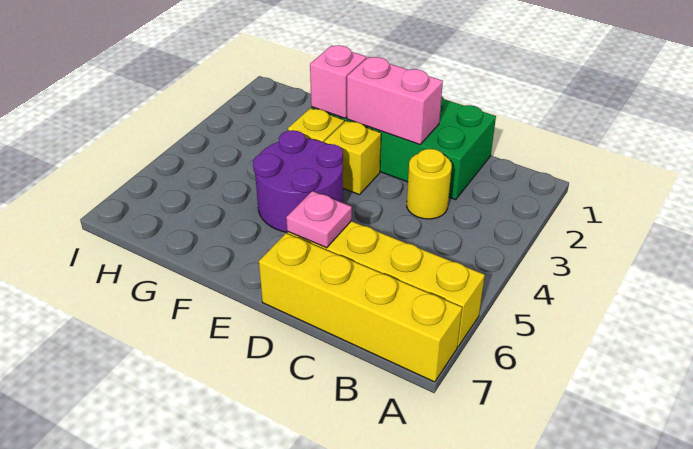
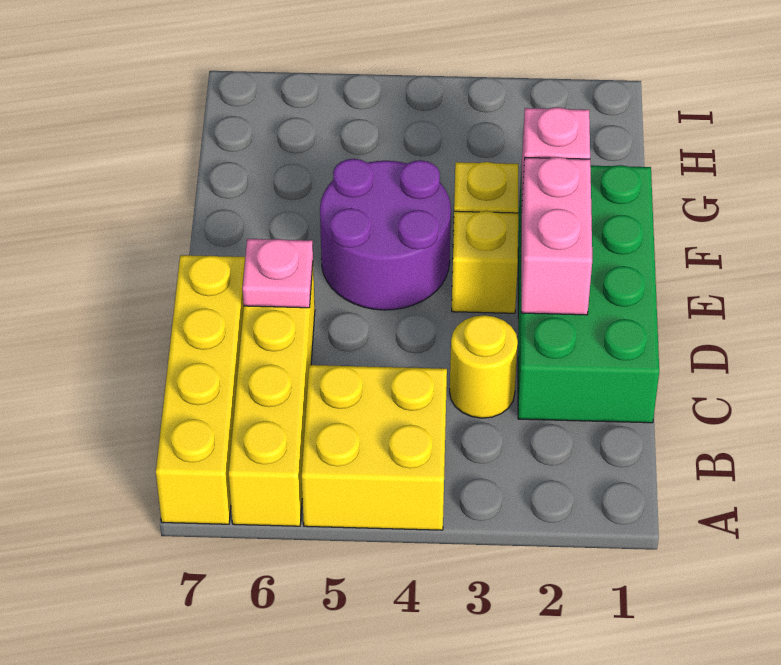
none -> yellow brick A4:B5 level 1

